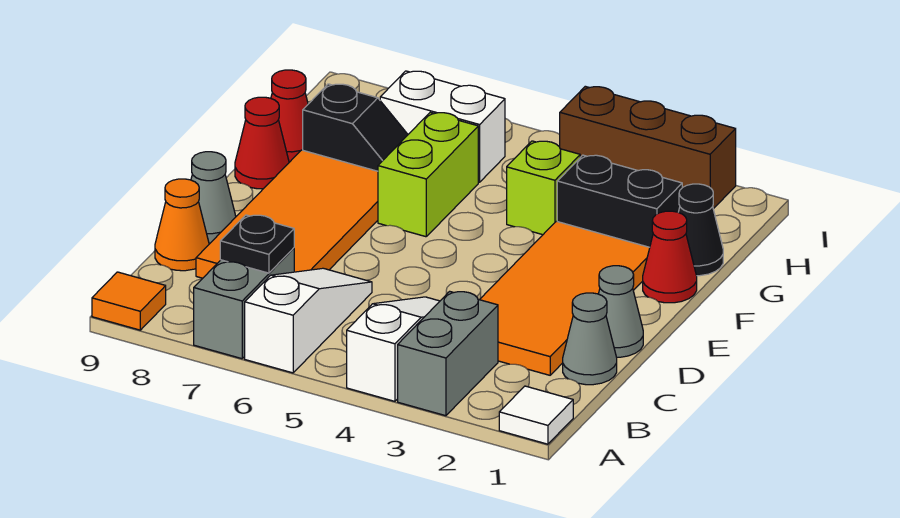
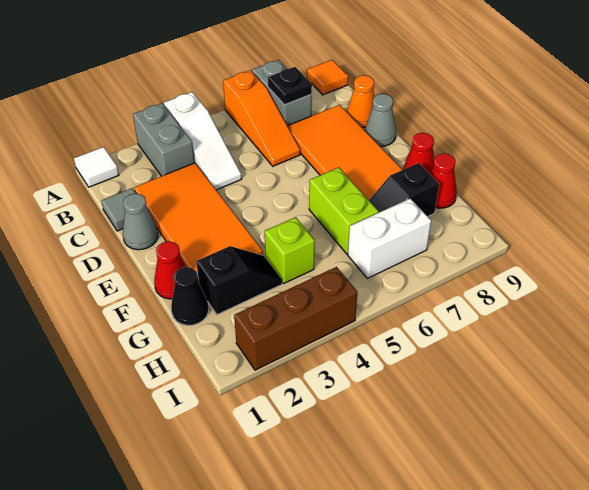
white slope A6:C6 level 1 top A -> orange slope A6:C6 level 1 top A
grey cone C1 level 1 -> grey tile C1 level 1
black brick G2:G3 level 1 -> black slope G2:G3 level 1 top 2

